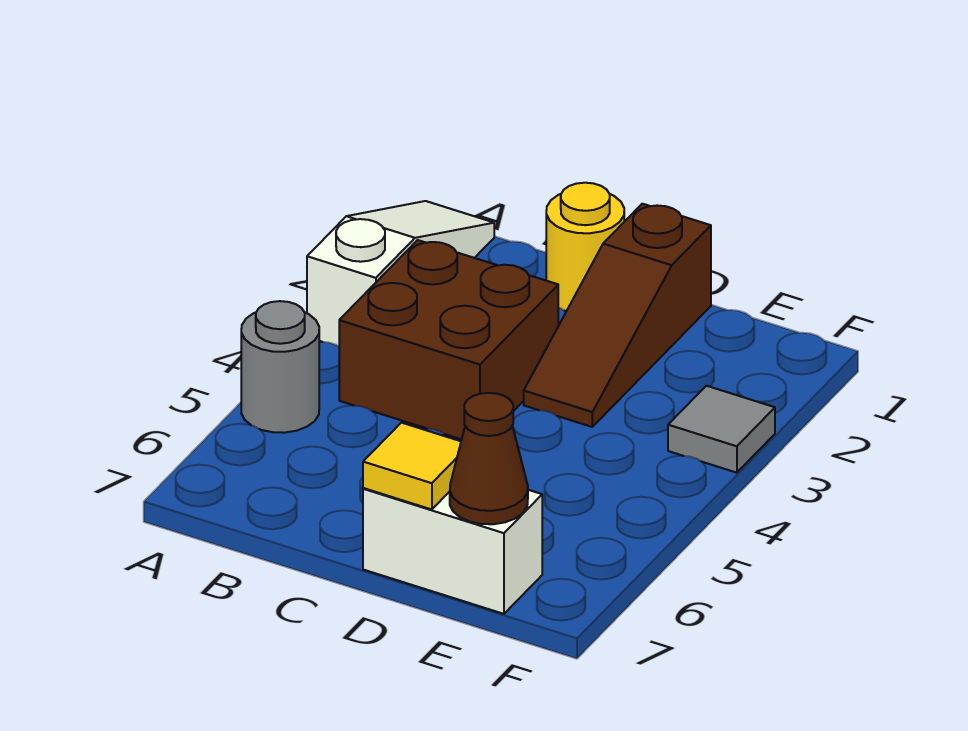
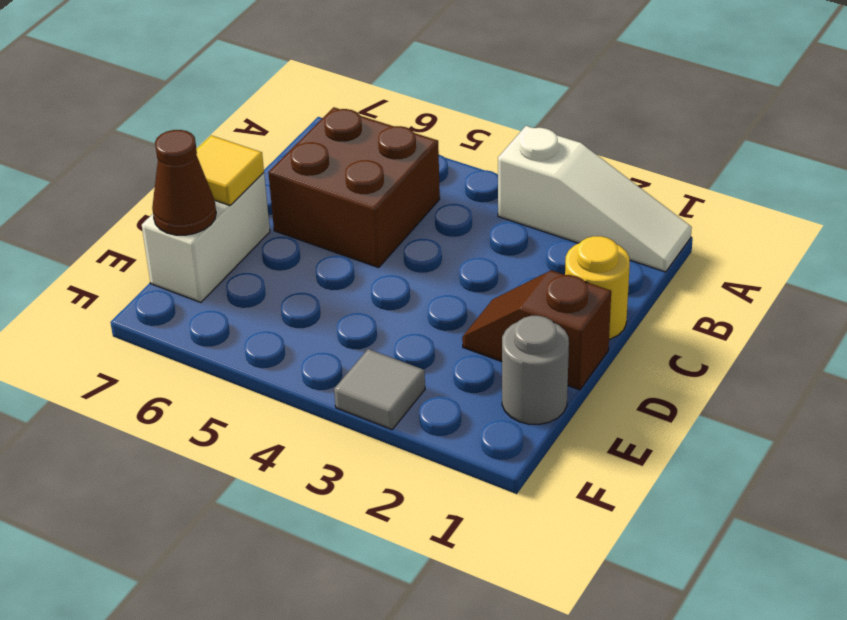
grey round brick A5 level 1 -> grey round brick E1 level 1
brown brick B3:C4 level 1 -> brown brick B5:C6 level 1
brown slope D1:D3 level 1 top 1 -> brown slope D1:D2 level 1 top 1

